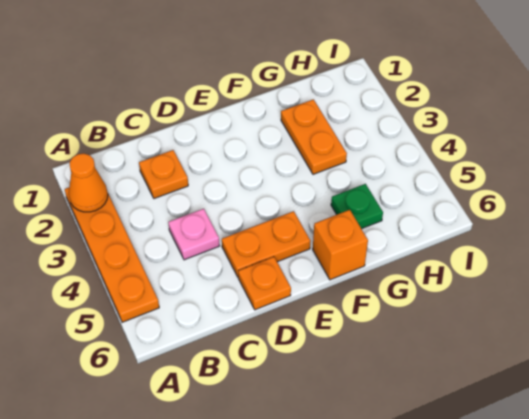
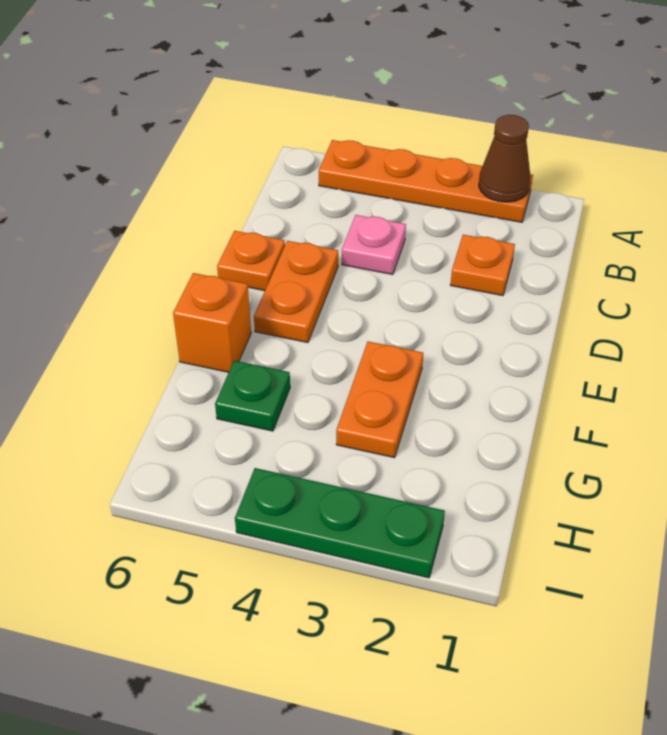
orange cone A2 level 2 -> brown cone A2 level 2
orange plate G2:G3 level 1 -> orange plate F3:G3 level 1
none -> green plate I2:I4 level 1

